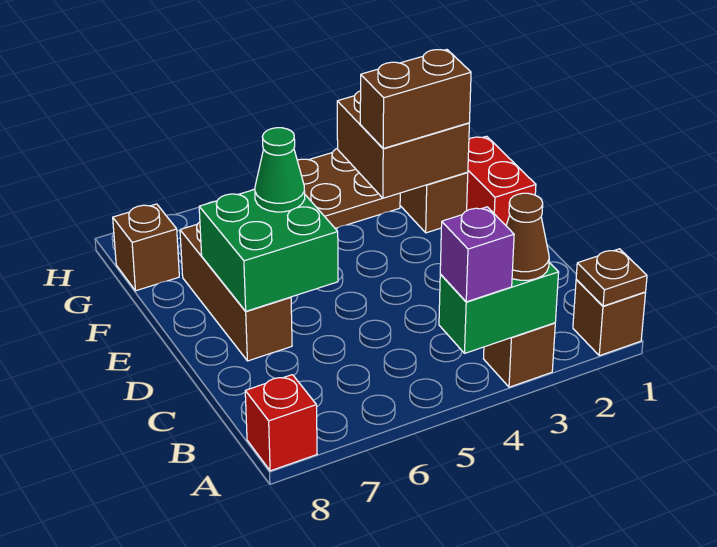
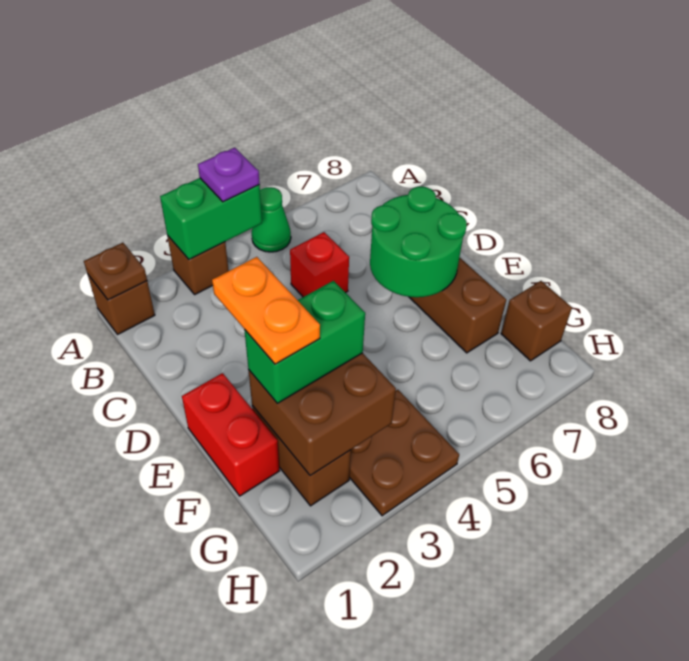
brown cone A3 level 3 -> none
purple brick A4 level 3 -> purple plate A4 level 3
red brick A8 level 1 -> red brick C5 level 1
green brick D6:E7 level 2 -> green round brick D6:E7 level 2
none -> orange plate E2:F2 level 4
green cone E6 level 3 -> green cone A5 level 1
brown brick F2:F3 level 3 -> green brick F2:F3 level 3

